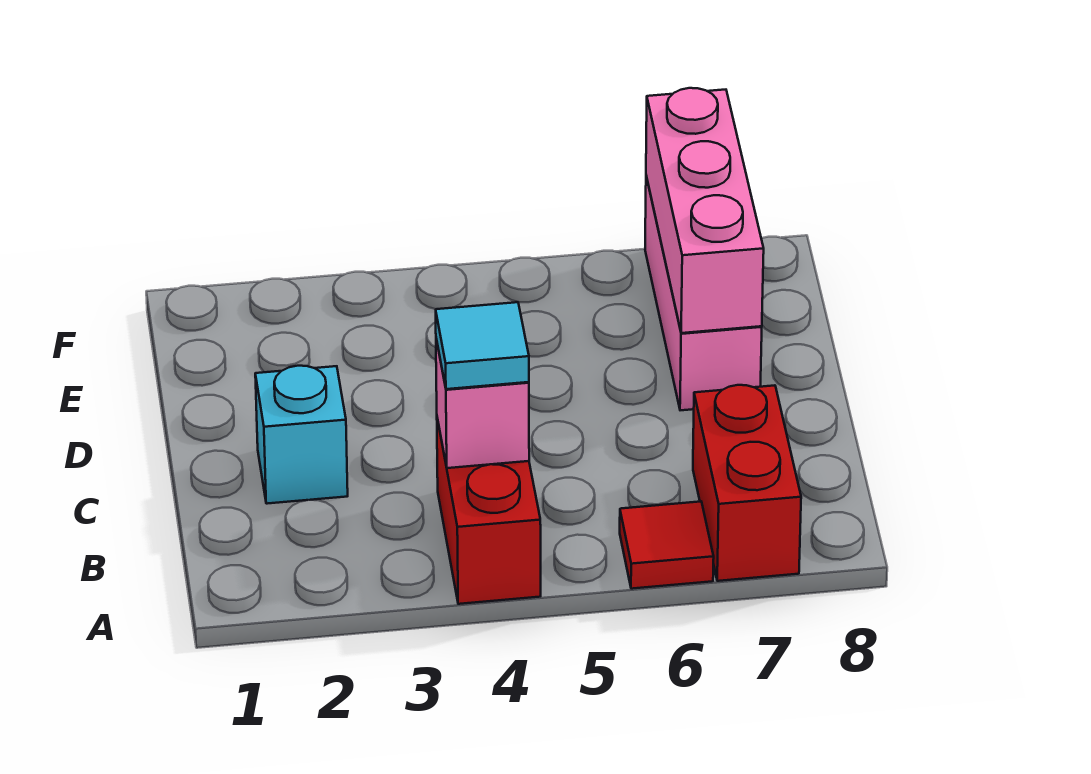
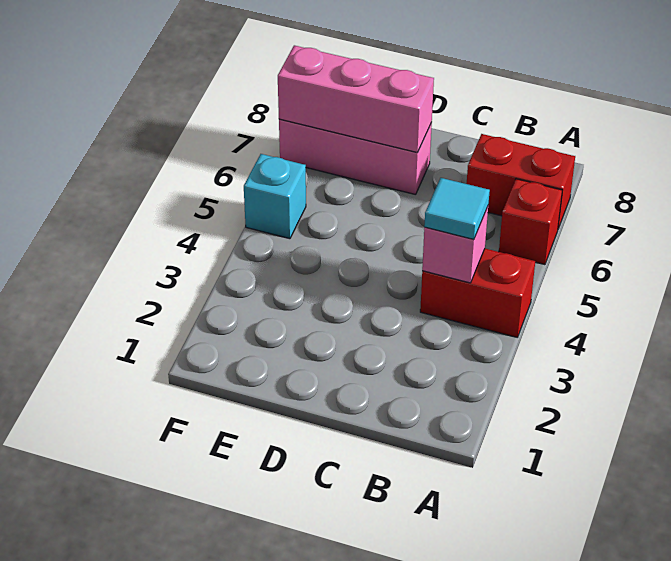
red tile A6 level 1 -> red brick A6 level 1
cyan brick C2 level 1 -> cyan brick F5 level 1

